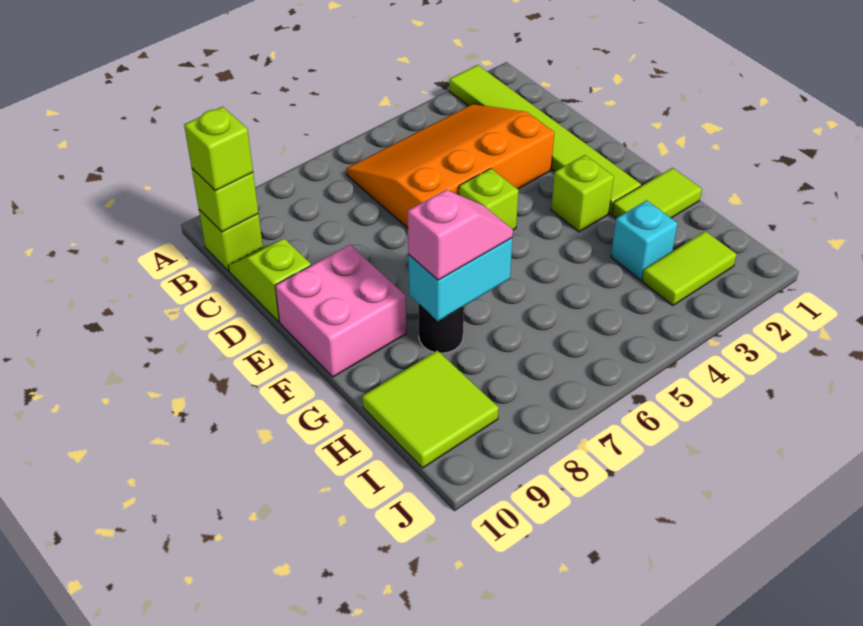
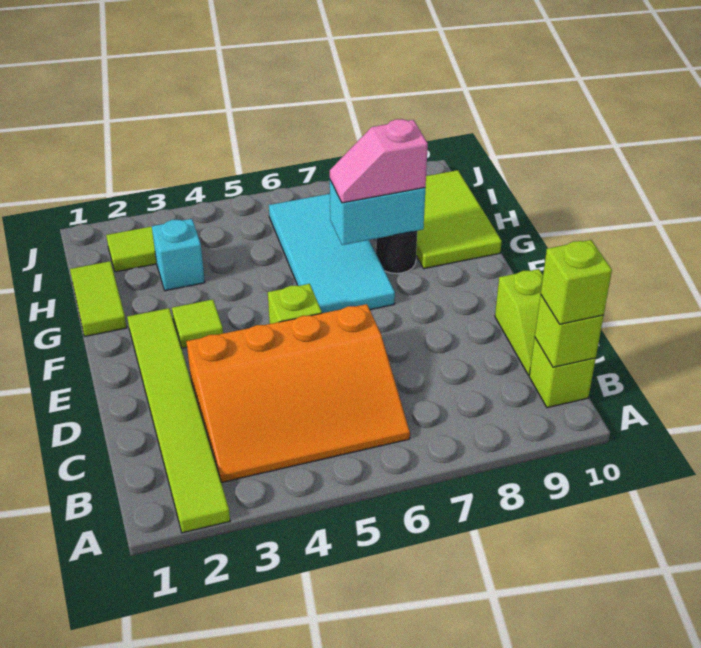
pink brick E9:F10 level 1 -> none
lime brick F3 level 1 -> lime tile F3 level 1
none -> cyan tile F6:I7 level 1
lime tile G1:G2 level 1 -> lime tile G1:H1 level 1
lime tile H9:I10 level 1 -> lime tile G9:I10 level 1

